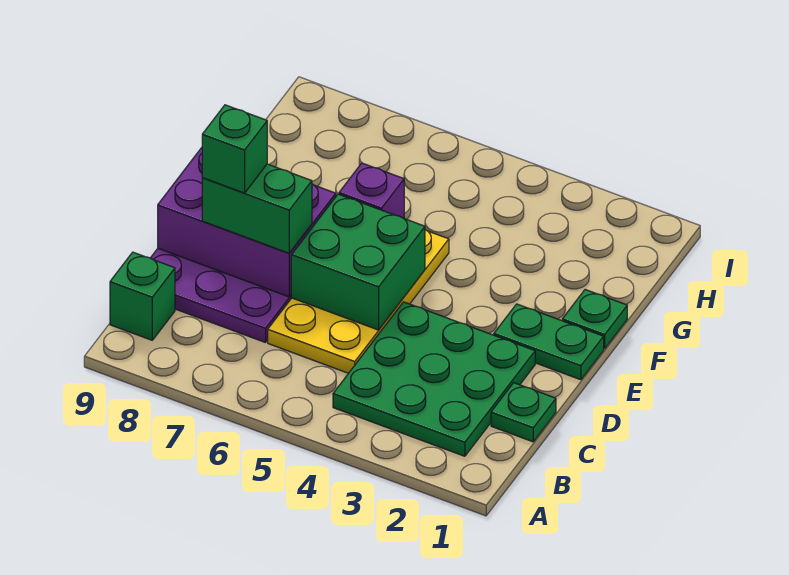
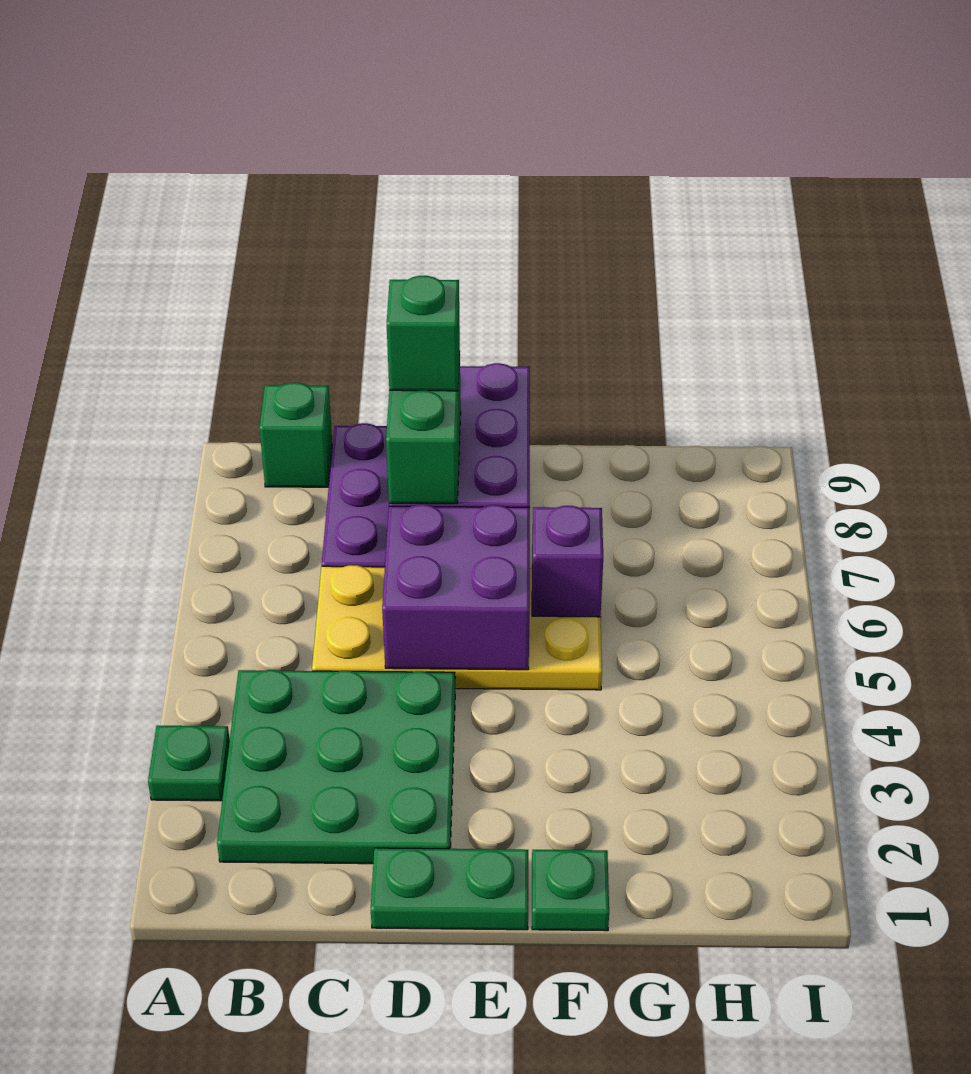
green plate C1 level 1 -> green plate A3 level 1
green brick D5:E6 level 2 -> purple brick D5:E6 level 2
green plate E1:E2 level 1 -> green plate D1:E1 level 1

